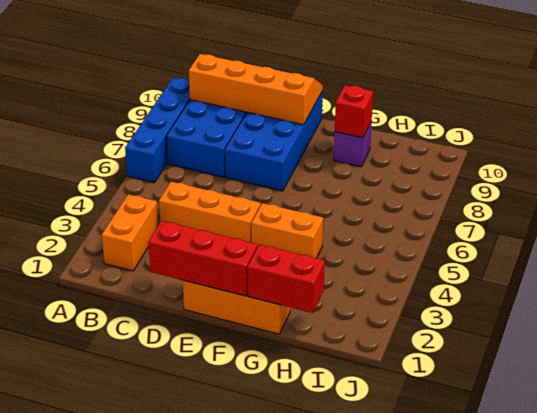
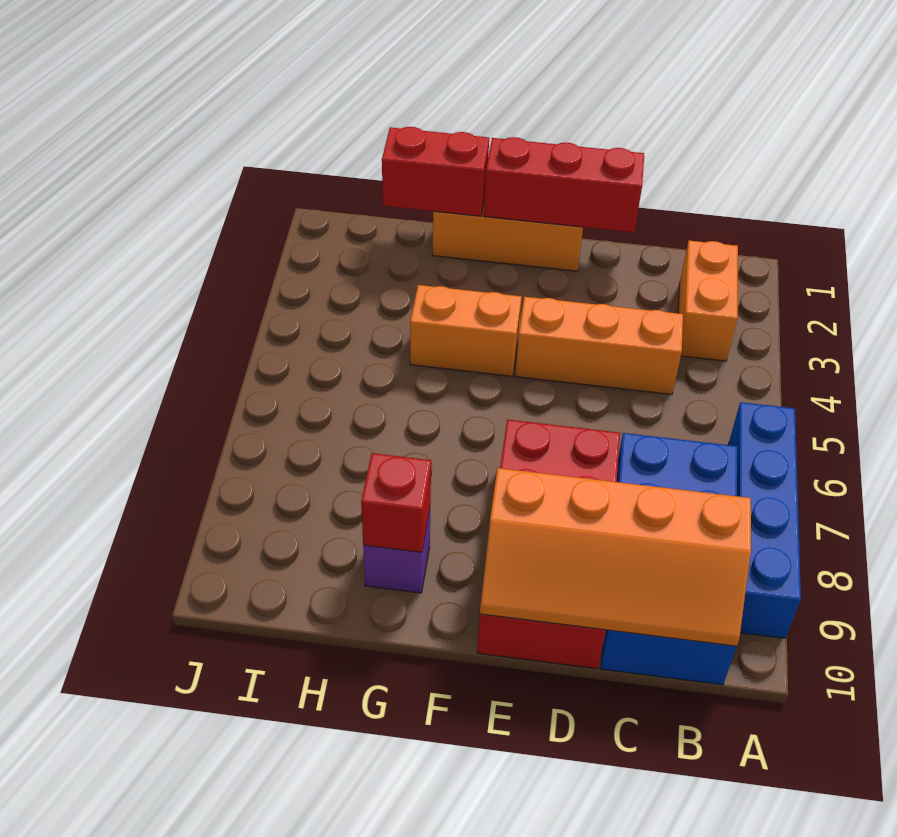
blue brick D7:E10 level 1 -> red brick D7:E10 level 1

